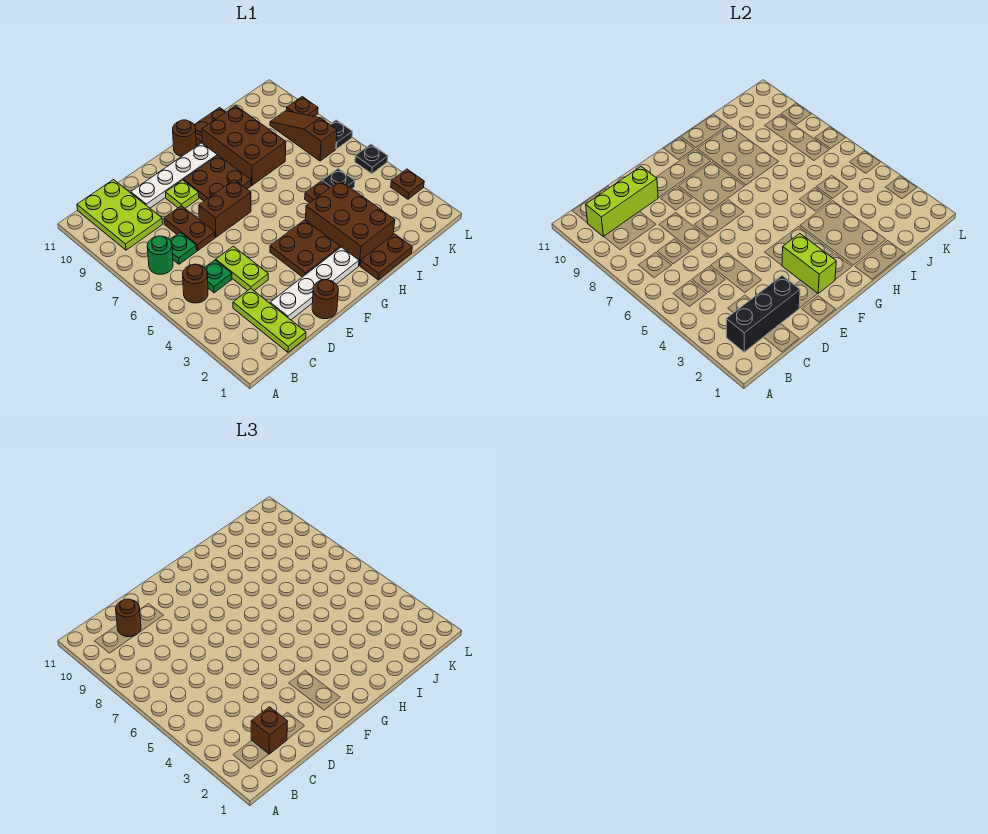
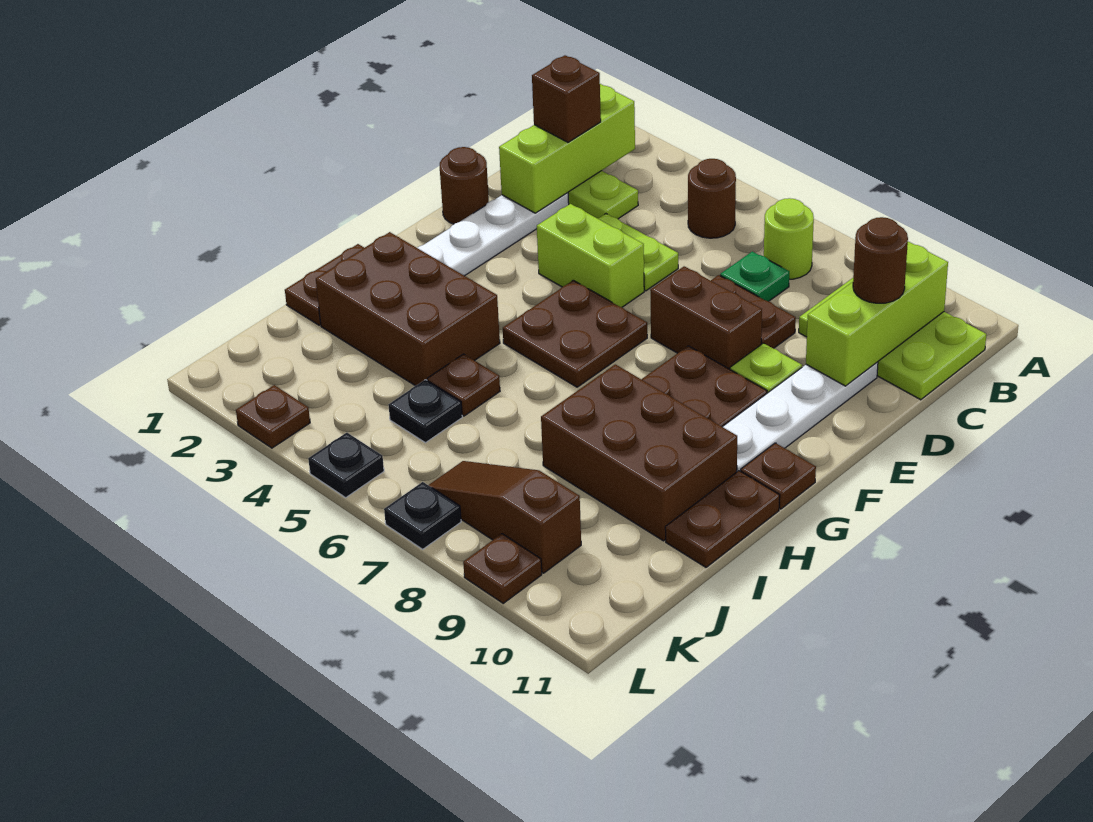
black brick B2:D2 level 2 -> lime brick B2:D2 level 2
green round brick B7 level 1 -> lime round brick B7 level 1
green plate C5 level 1 -> none
brown brick E7:F7 level 1 -> brown brick E7:E8 level 1
lime brick F2:F3 level 2 -> lime brick E4:E5 level 1
brown plate F3:G4 level 1 -> brown plate F5:G6 level 1
brown round brick G11 level 1 -> brown plate G11 level 1
brown slope K7:K9 level 1 top 7 -> brown slope K7:K9 level 1 top 9

